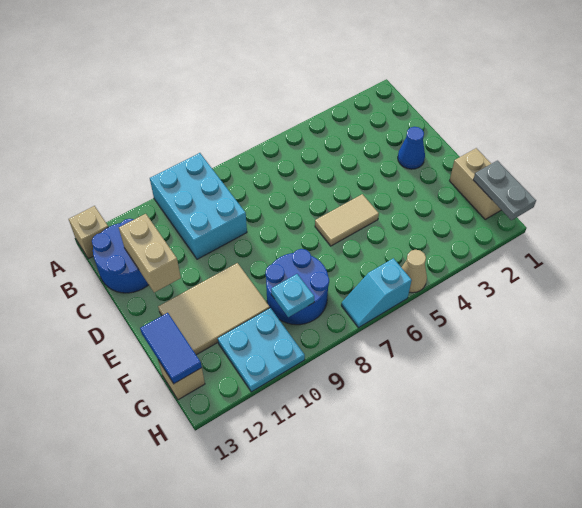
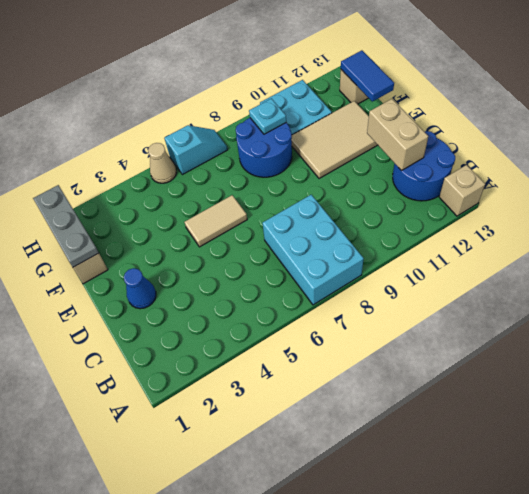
cyan brick A9:C10 level 1 -> cyan brick A7:C8 level 1
grey plate G1:H1 level 2 -> grey plate F1:H1 level 2

